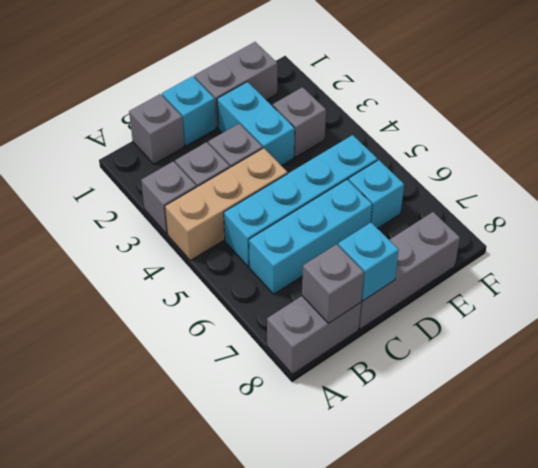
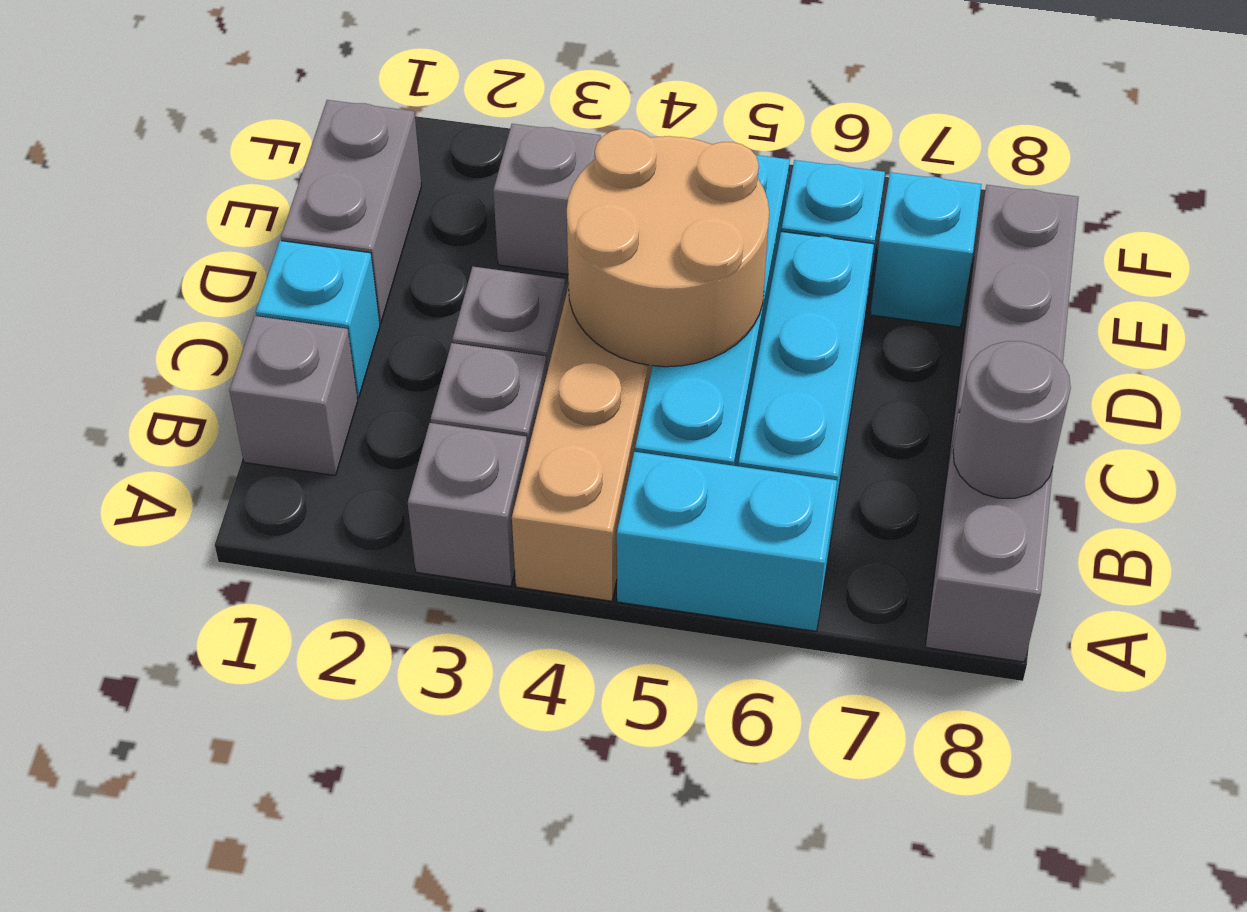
grey brick B8 level 2 -> grey round brick B8 level 2
none -> tan round brick C4:D5 level 2
cyan brick C8 level 2 -> cyan brick E7 level 1
cyan brick D2:D3 level 1 -> cyan brick A5:A6 level 1

